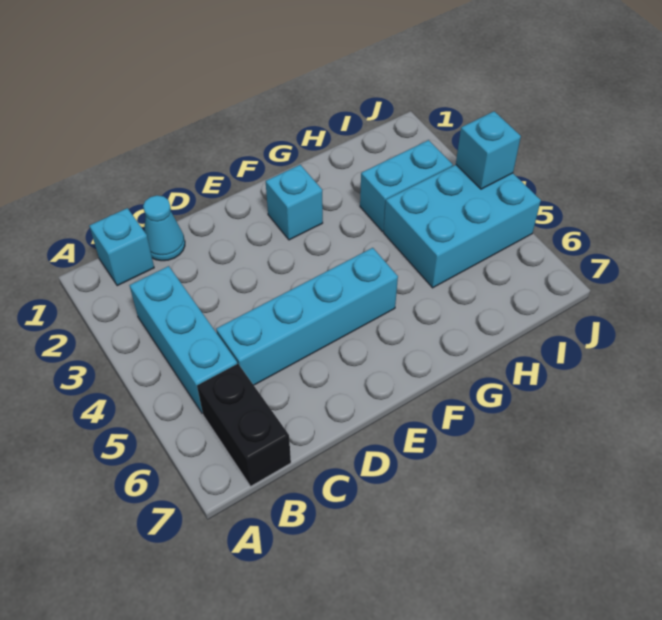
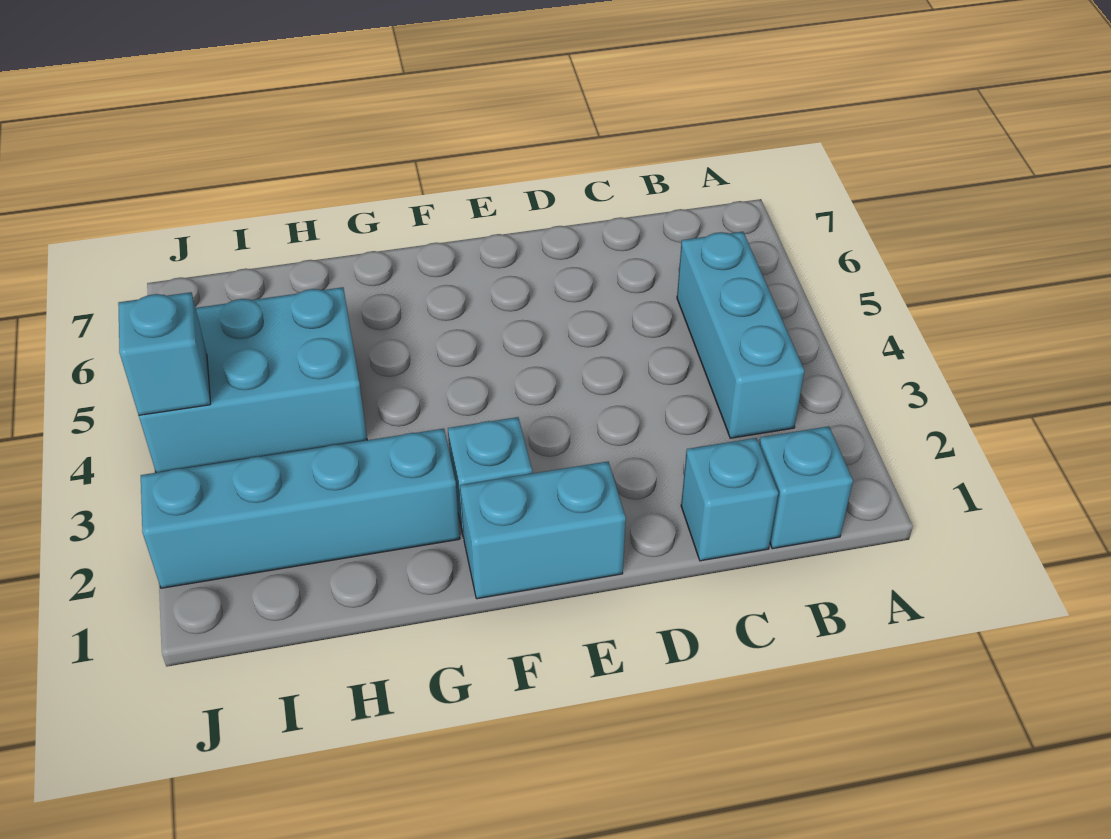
black brick B6:B7 level 1 -> none
cyan cone C1 level 1 -> cyan brick C1 level 1
cyan brick C5:F5 level 1 -> cyan brick G2:J2 level 1
cyan brick H3:I3 level 1 -> cyan brick E1:F1 level 1

